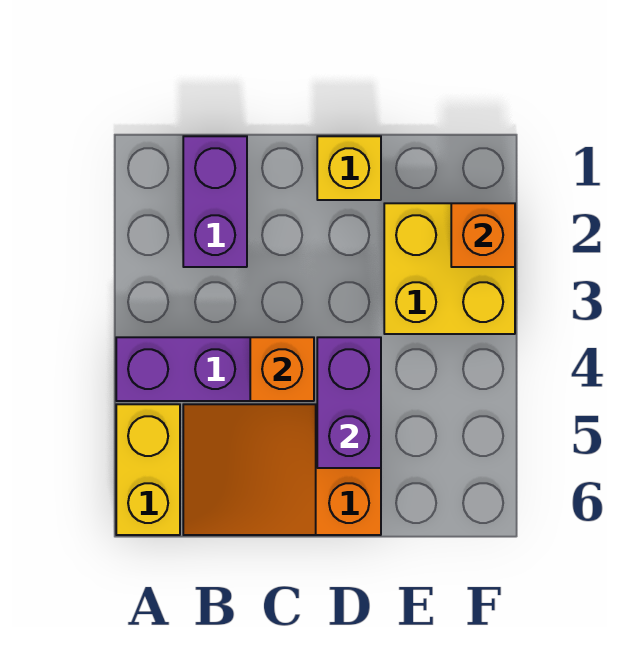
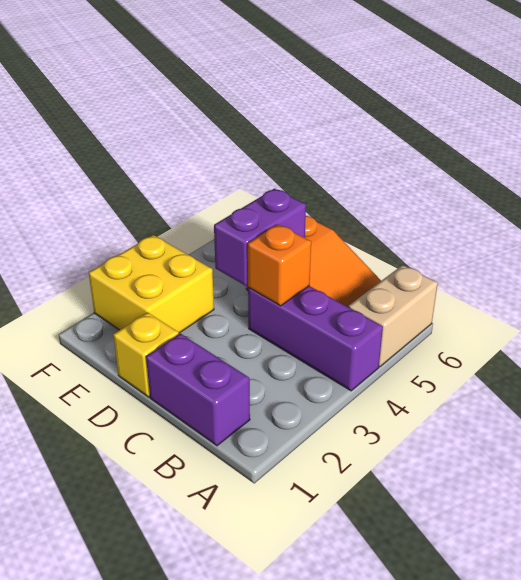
yellow brick A5:A6 level 1 -> tan brick A5:A6 level 1
purple brick B1:B2 level 1 -> purple brick B1:C1 level 1
orange brick F2 level 2 -> none

